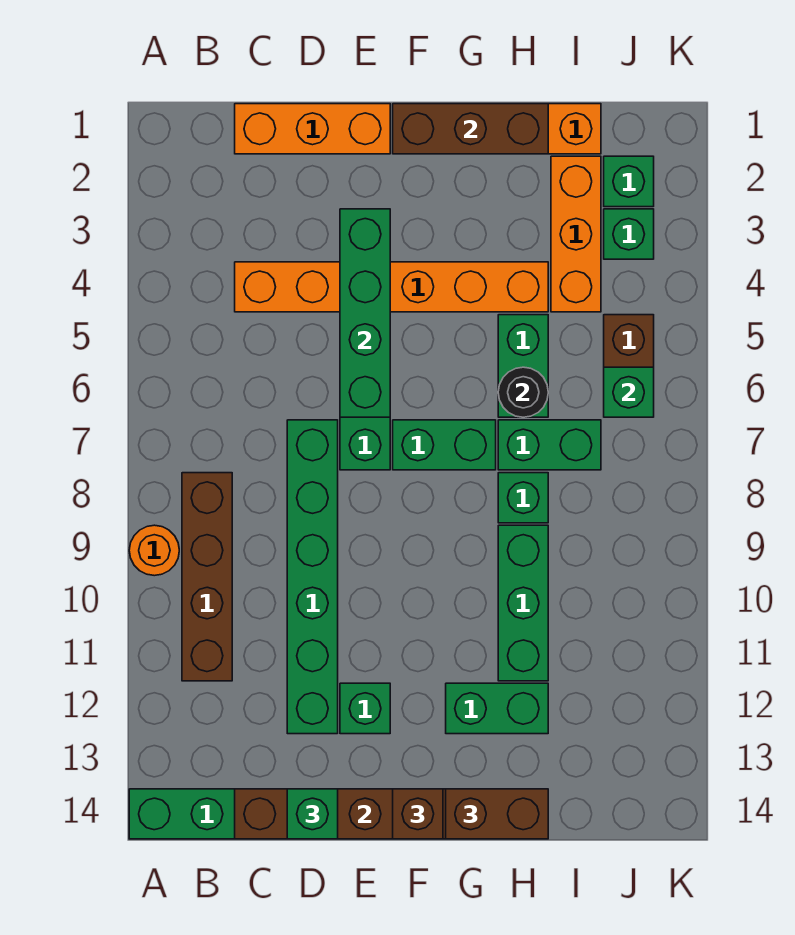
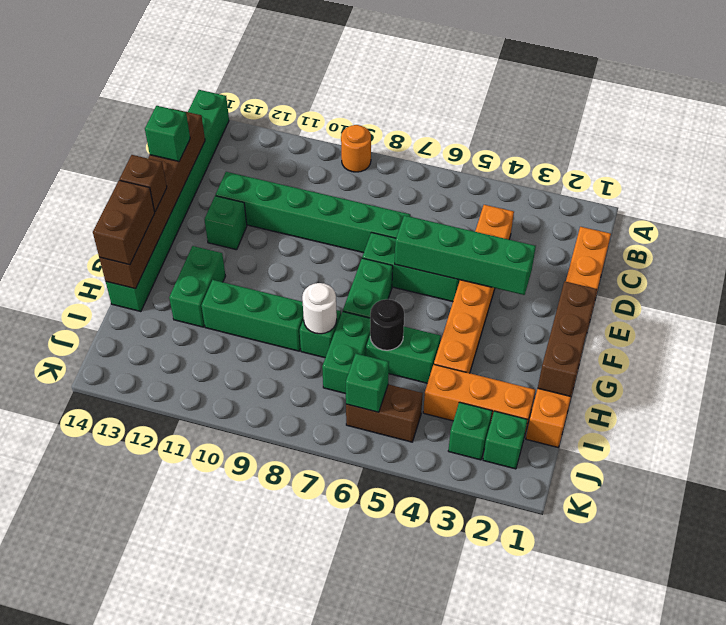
brown brick B8:B11 level 1 -> none
none -> white round brick H8 level 2

